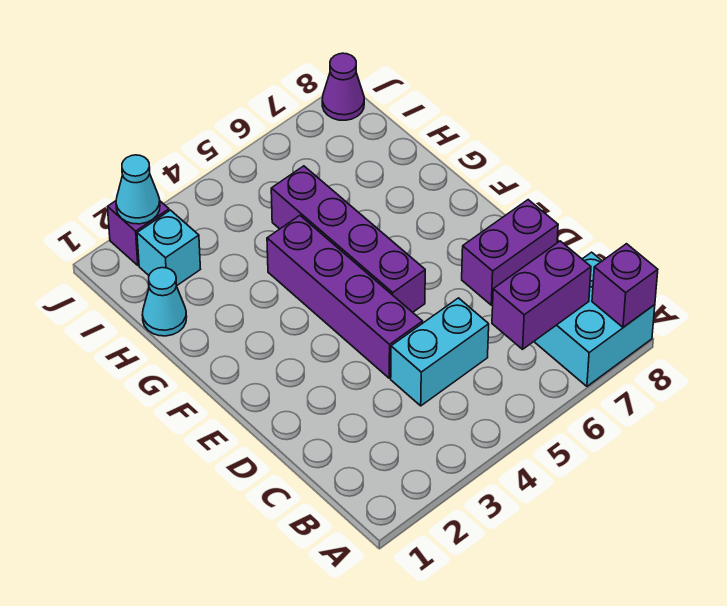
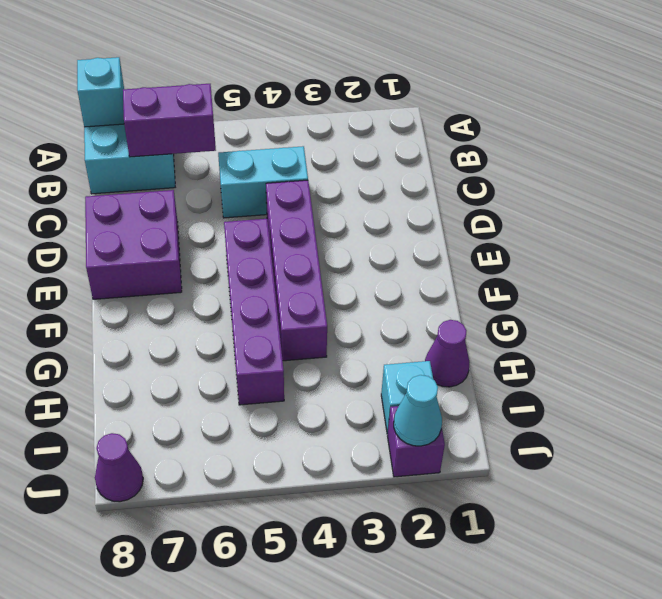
purple brick A8 level 2 -> cyan brick A8 level 2
purple brick D7:D8 level 1 -> purple brick D7:E8 level 1
cyan cone H1 level 1 -> purple cone H1 level 1

